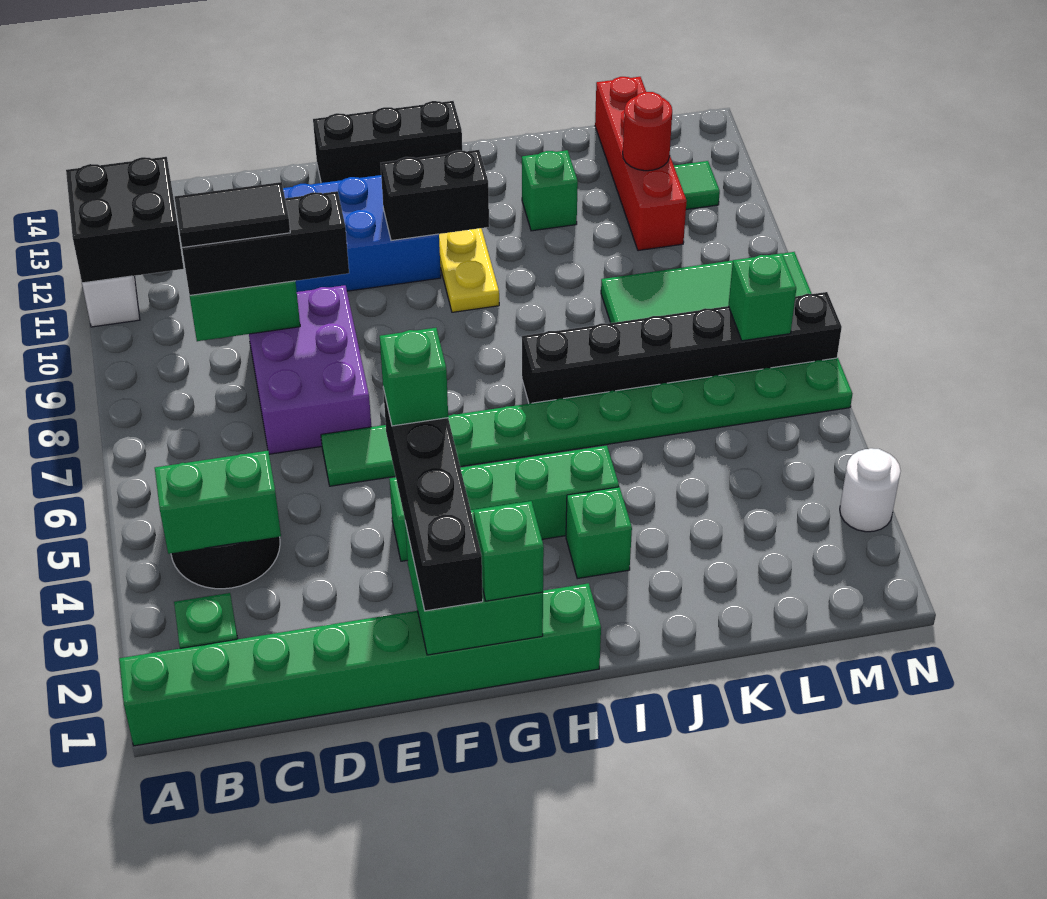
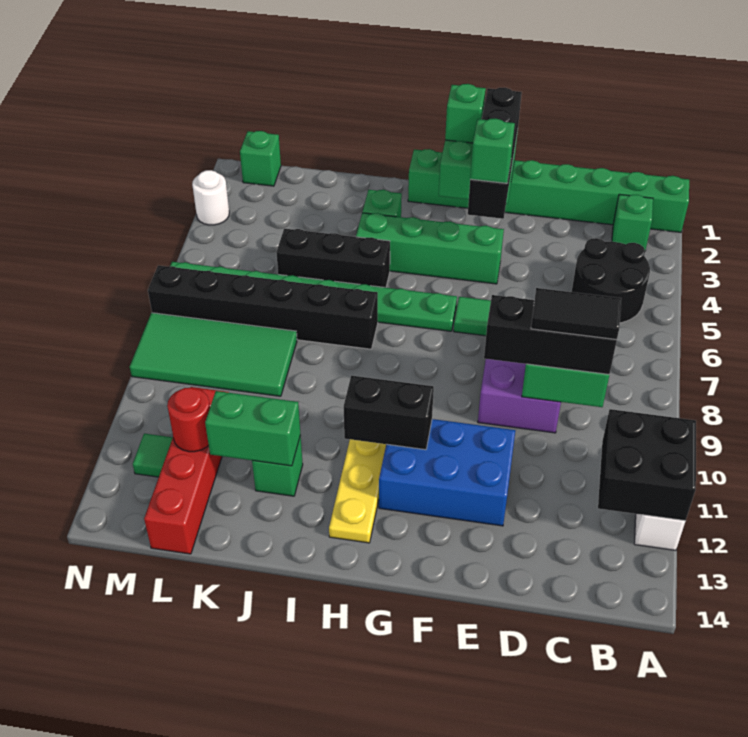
green brick B4:C4 level 2 -> green brick J12:K12 level 2
black brick F14:H14 level 1 -> black brick I5:K5 level 1
green brick M7 level 2 -> green brick M1 level 1

